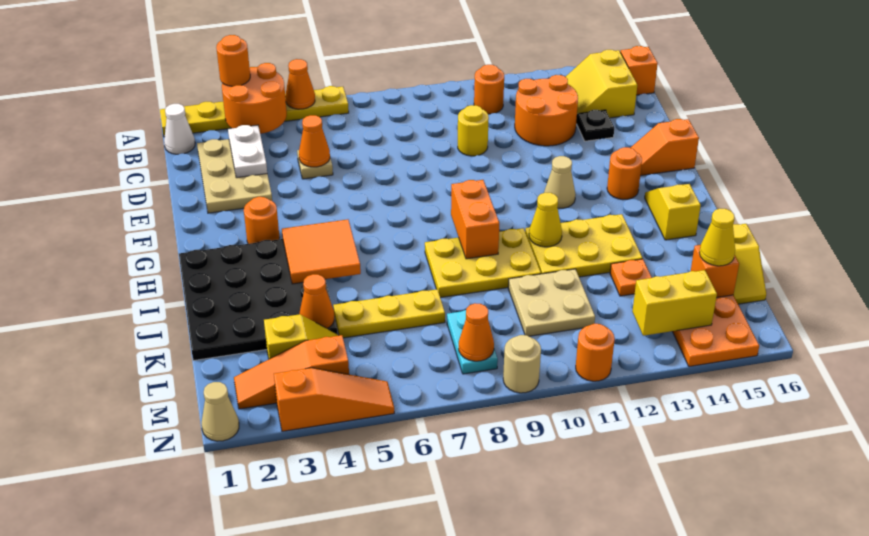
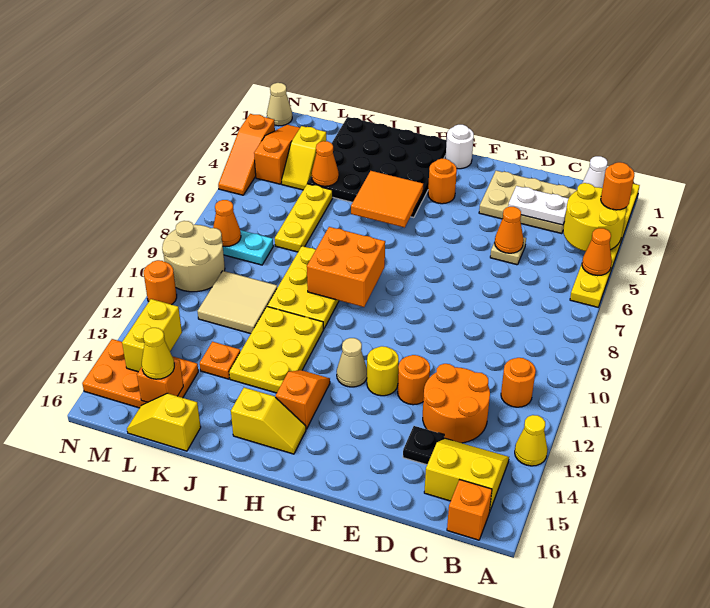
orange round brick A3:B4 level 2 -> yellow round brick A3:B4 level 2
yellow round brick D10 level 1 -> yellow round brick F12 level 1
orange slope F15:F16 level 1 top 16 -> orange slope H13:H14 level 1 top 14
none -> white round brick G1 level 1
orange round brick G14 level 1 -> orange round brick E12 level 1
orange brick H9:I9 level 2 -> orange brick H8:I9 level 2
yellow cone I11 level 2 -> yellow cone A13 level 1
tan plate K10:L11 level 1 -> tan tile K10:L11 level 1
tan round brick N9 level 1 -> tan round brick M9:N10 level 1

